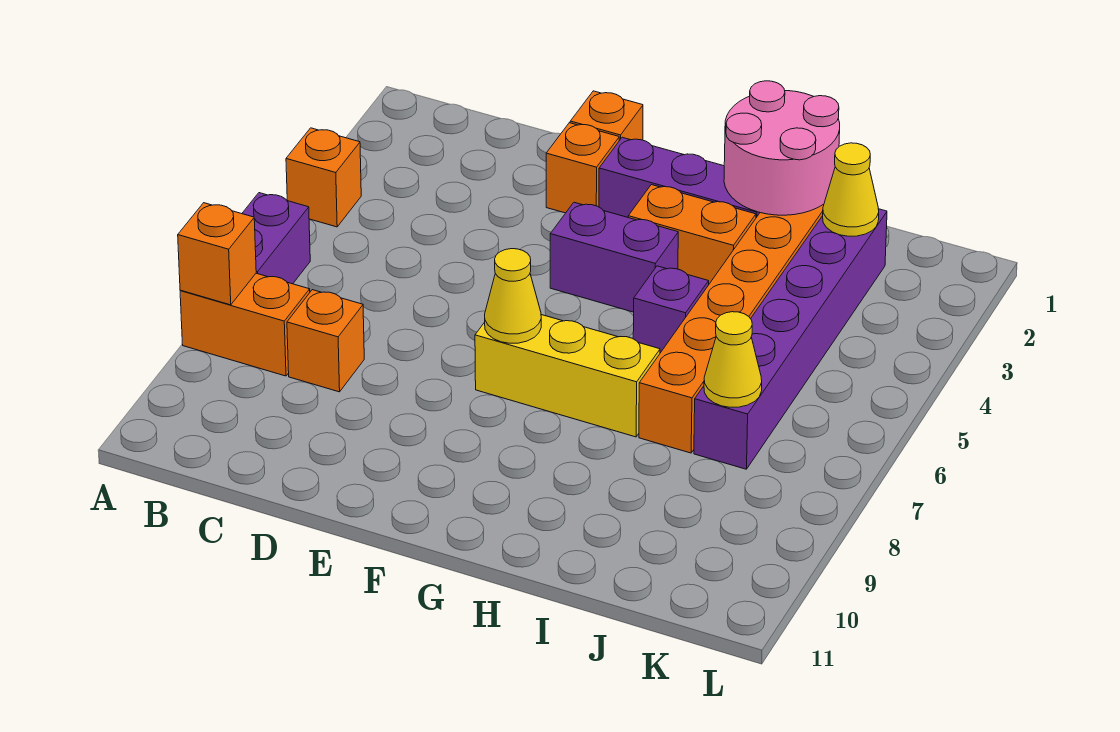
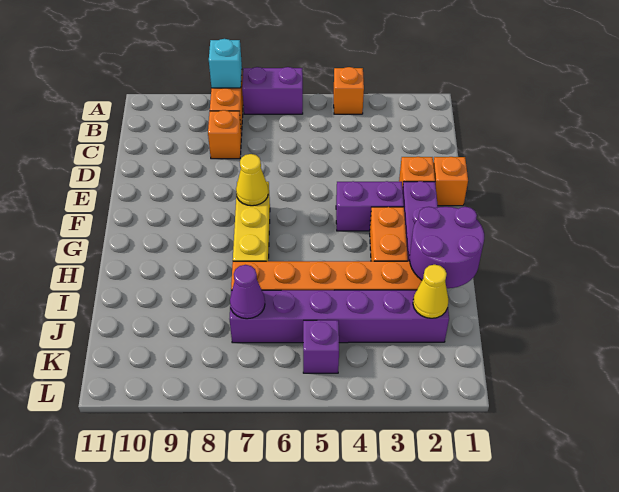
orange brick A8 level 2 -> cyan brick A8 level 2
purple brick F4:G4 level 1 -> purple brick F3:F4 level 1
pink round brick H1:I2 level 2 -> purple round brick H1:I2 level 2
purple brick H5 level 1 -> purple brick K5 level 1
yellow cone J7 level 2 -> purple cone J7 level 2

